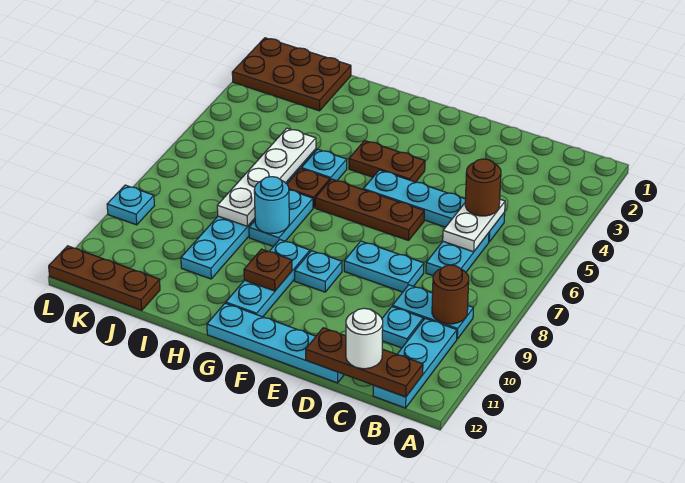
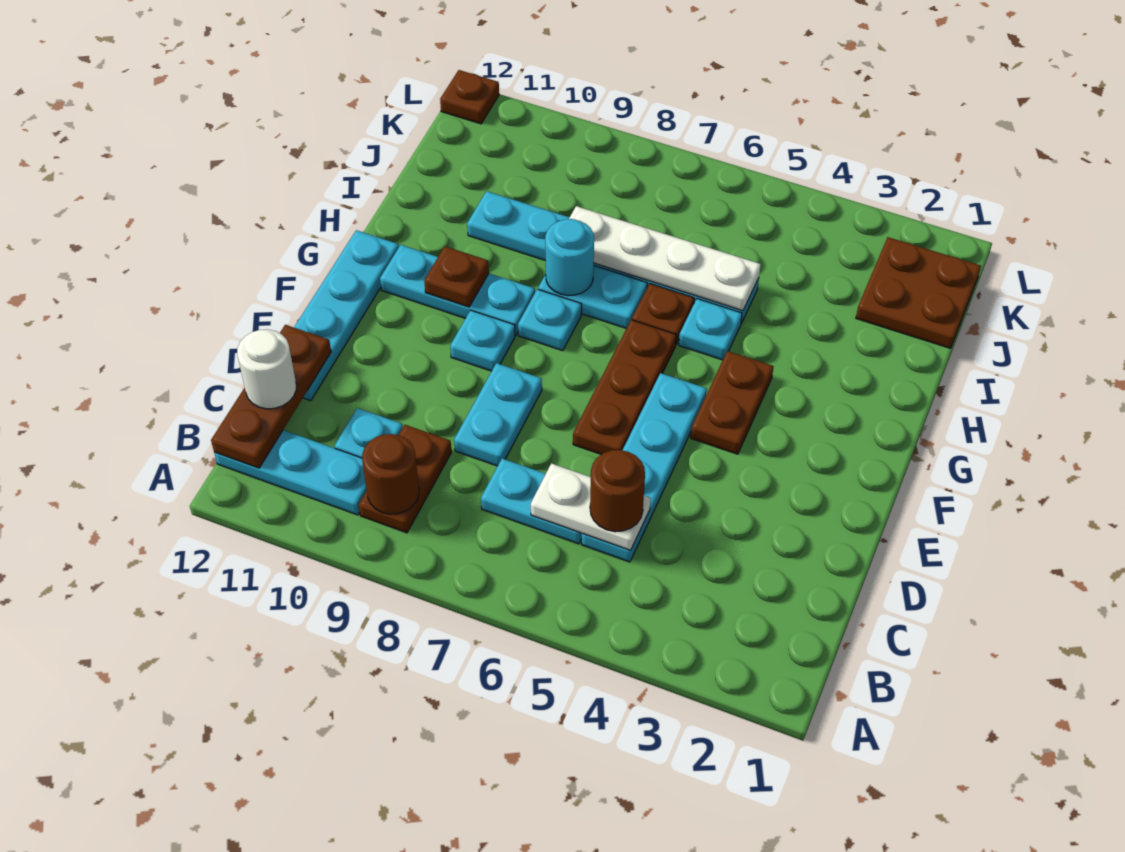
cyan plate B9:C9 level 1 -> brown plate B9:C9 level 1
brown plate J1:L2 level 1 -> brown plate J1:K2 level 1
brown plate J12:L12 level 1 -> brown plate L12 level 1
cyan plate L9 level 1 -> cyan plate G8 level 1

